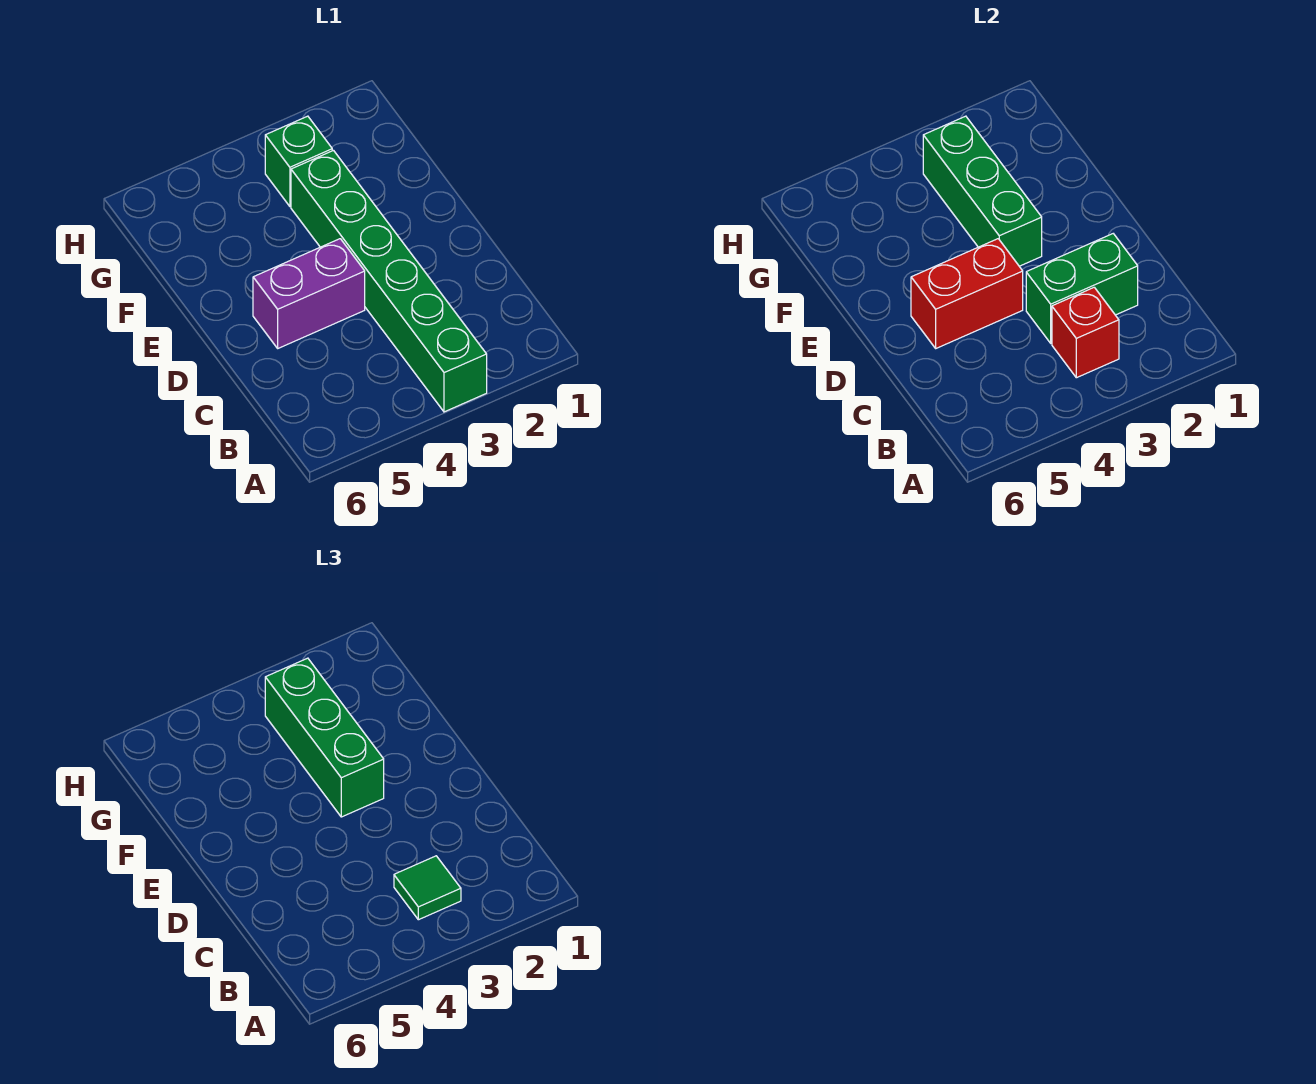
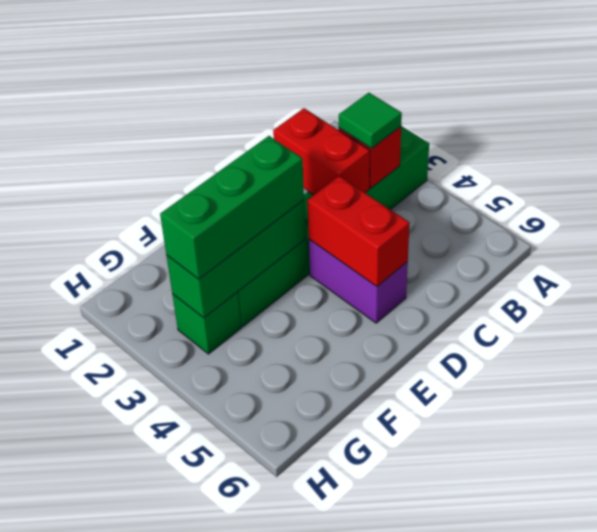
green brick C2:C3 level 2 -> red brick C2:C3 level 2

